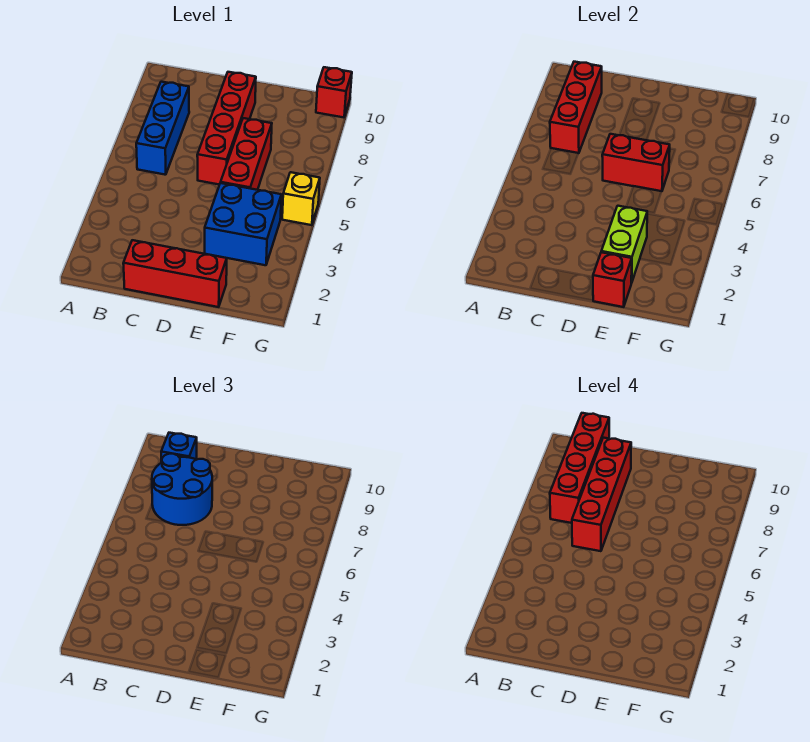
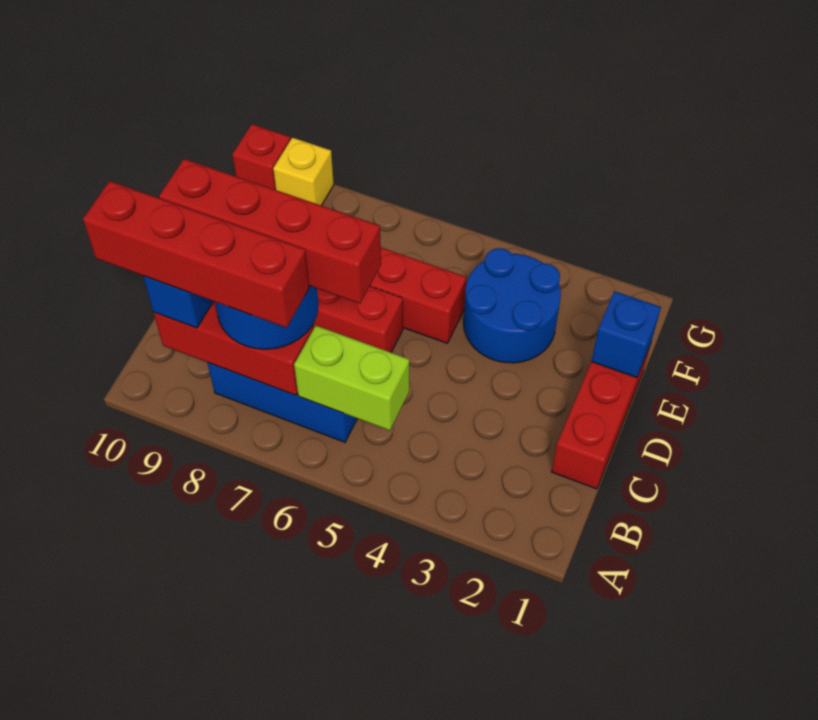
red brick D6:E6 level 2 -> none
red brick E1 level 2 -> blue brick E1 level 2
lime brick E2:E3 level 2 -> lime brick B5:B6 level 2
blue brick E3:F4 level 1 -> blue round brick E3:F4 level 1
yellow brick G5 level 1 -> yellow brick G9 level 1

